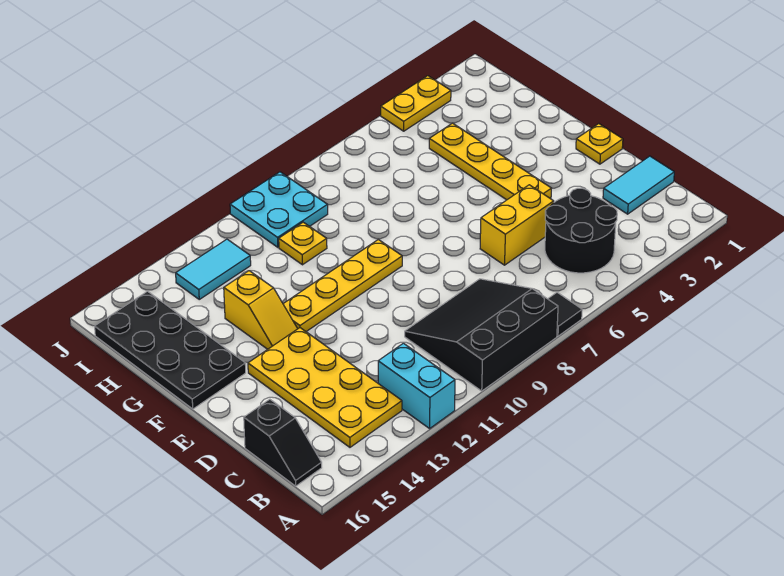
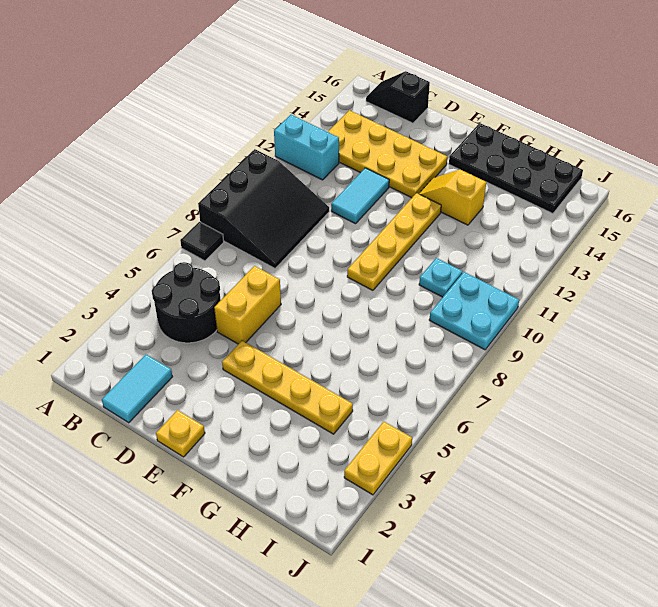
yellow plate H10 level 1 -> cyan plate H10 level 1
cyan tile I12:I13 level 1 -> cyan tile D11:D12 level 1

